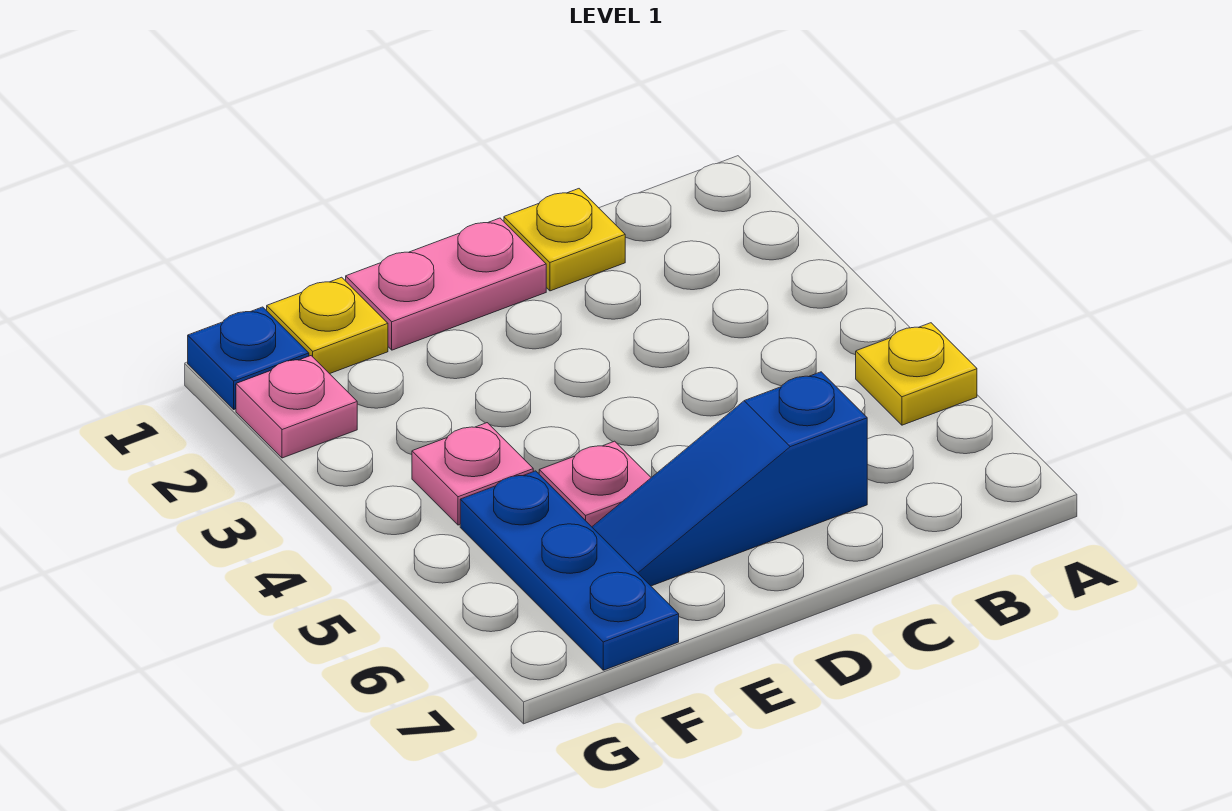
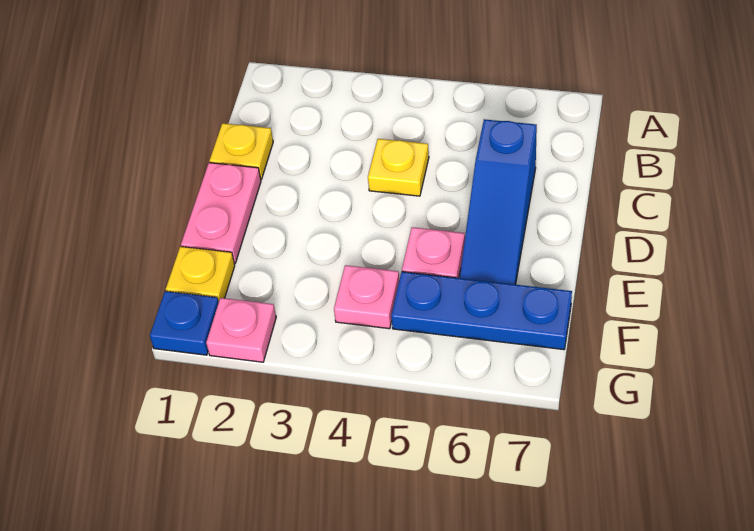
yellow plate A5 level 1 -> yellow plate C4 level 1

